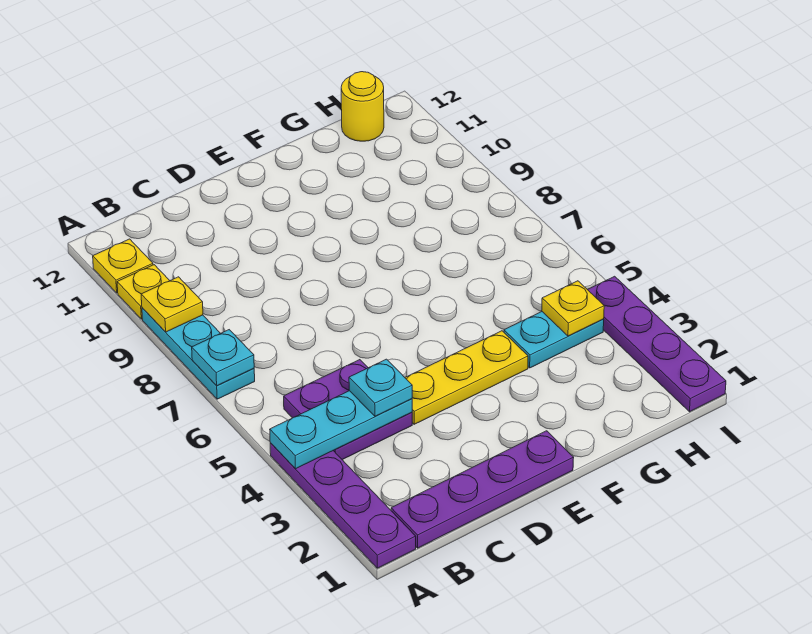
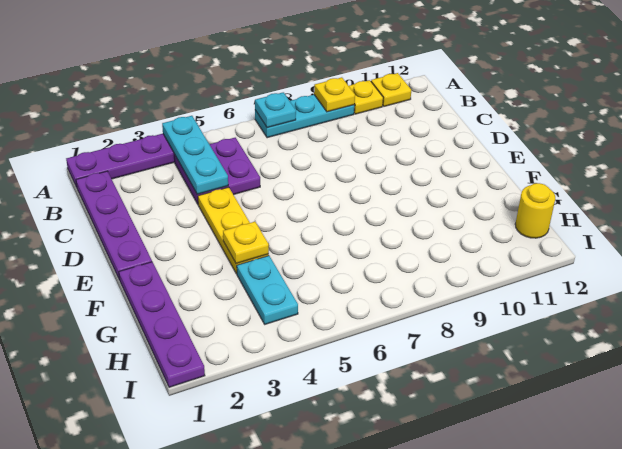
cyan plate C4 level 3 -> none
yellow plate H4 level 2 -> yellow plate F4 level 2
purple plate I1:I4 level 1 -> purple plate F1:I1 level 1

